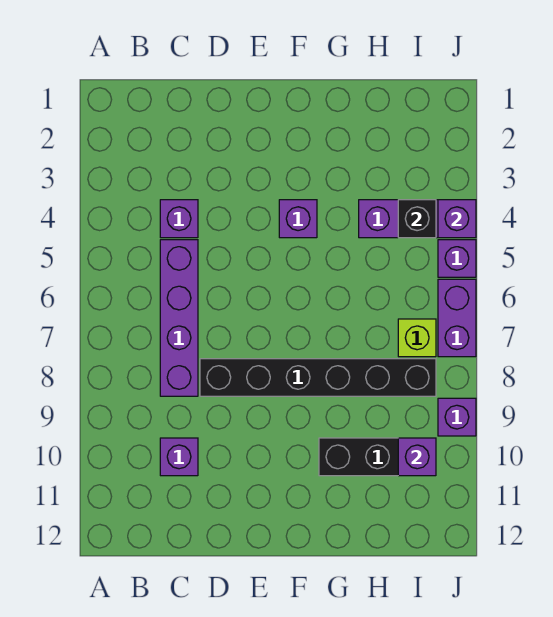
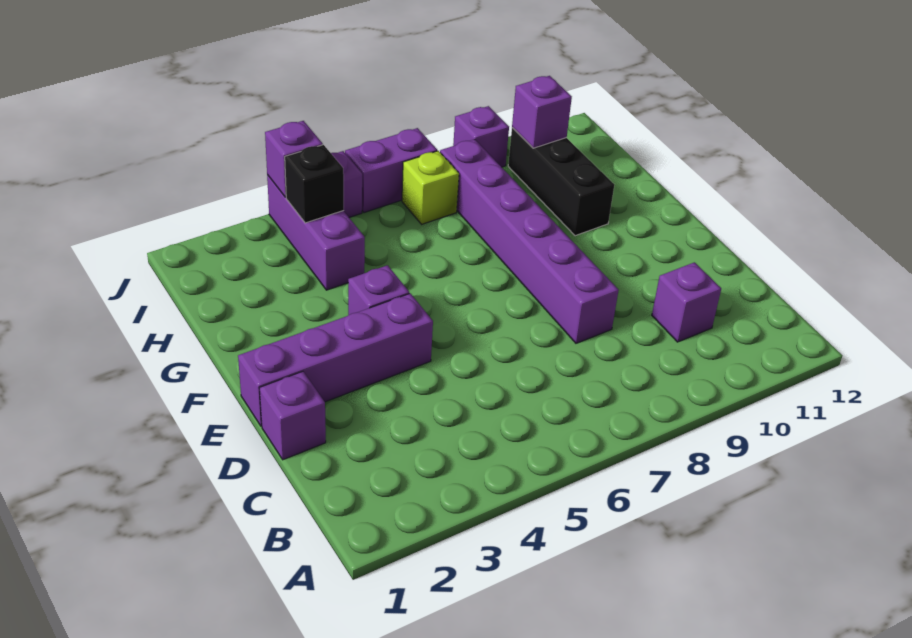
purple brick C4 level 1 -> purple brick D1 level 1
purple brick C5:C8 level 1 -> purple brick E1:E4 level 1
black brick D8:I8 level 1 -> purple brick D8:I8 level 1

